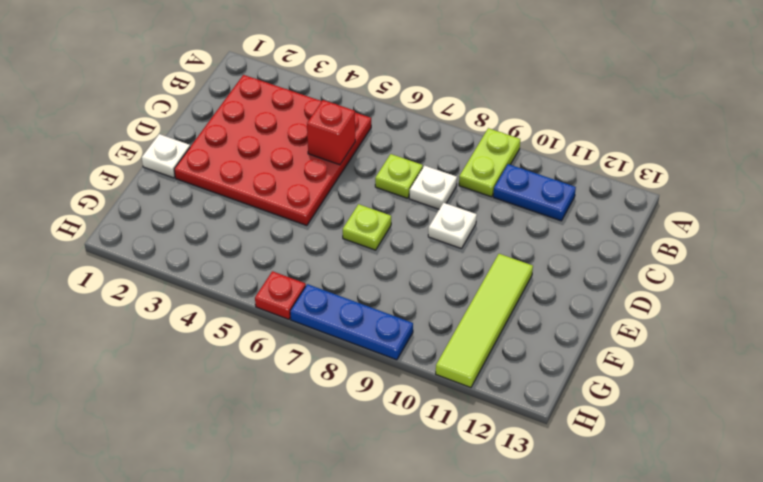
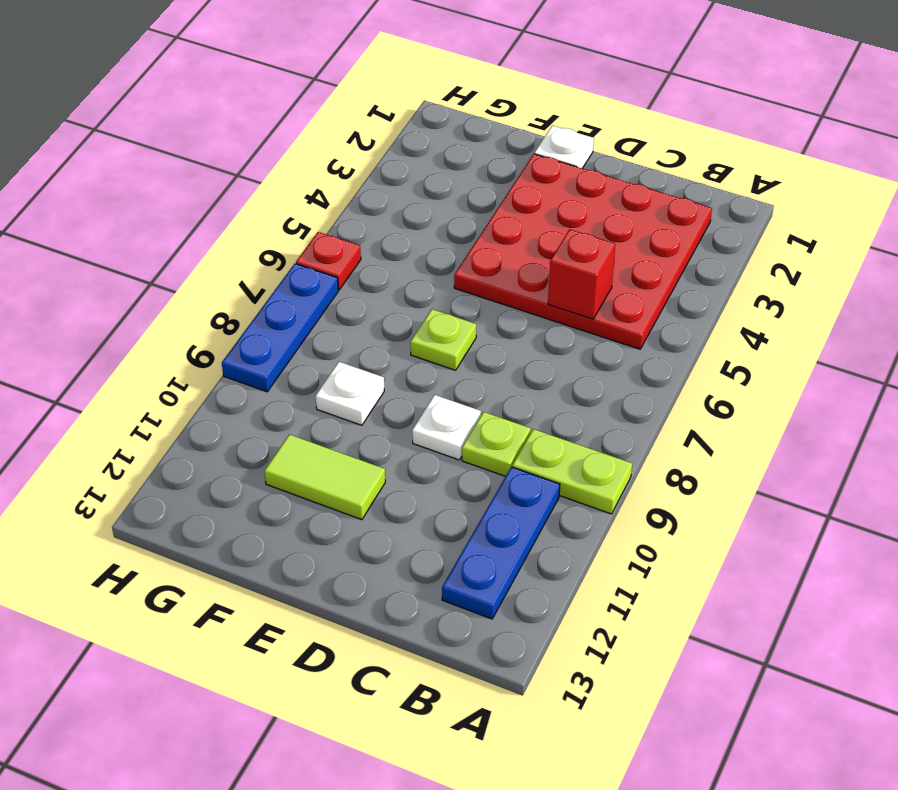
blue plate B10:B11 level 1 -> blue plate B10:B12 level 1
lime plate C7 level 1 -> lime plate C9 level 1
white plate C8 level 1 -> white plate F9 level 1
lime tile E11:H11 level 1 -> lime tile E11:F11 level 1

